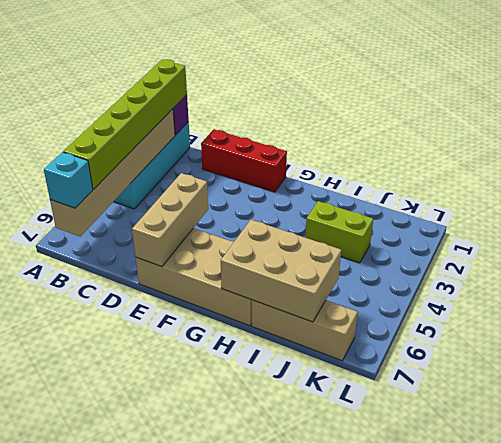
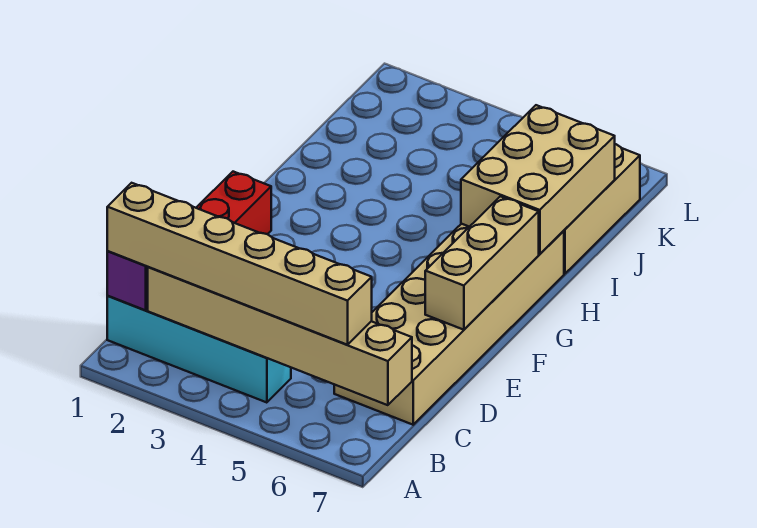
lime brick B1:B6 level 3 -> tan brick B1:B6 level 3
cyan brick B7 level 3 -> none
tan brick E5:E7 level 2 -> tan brick E7:G7 level 2
tan brick E6:H7 level 1 -> tan brick C6:H7 level 1
lime brick I3:J3 level 1 -> none

